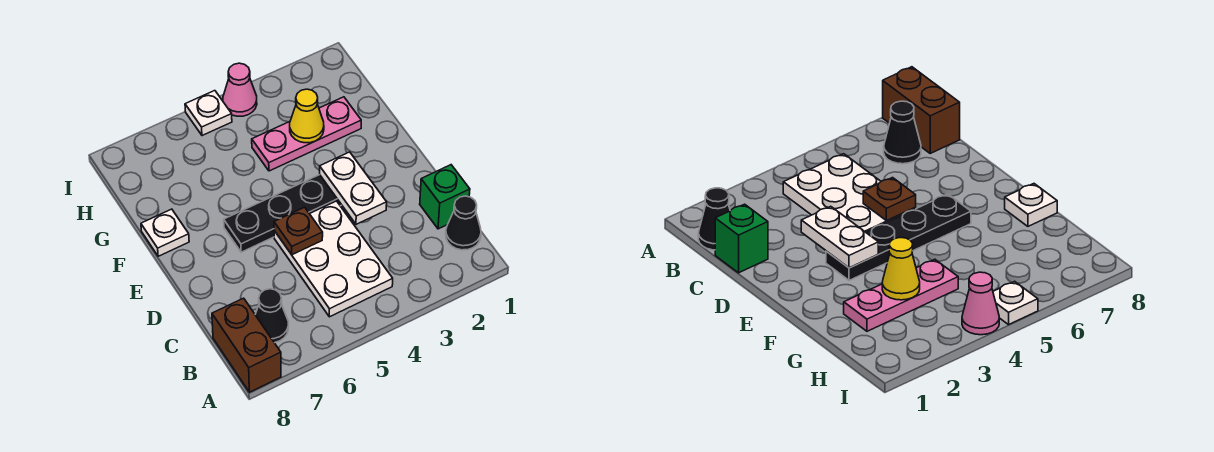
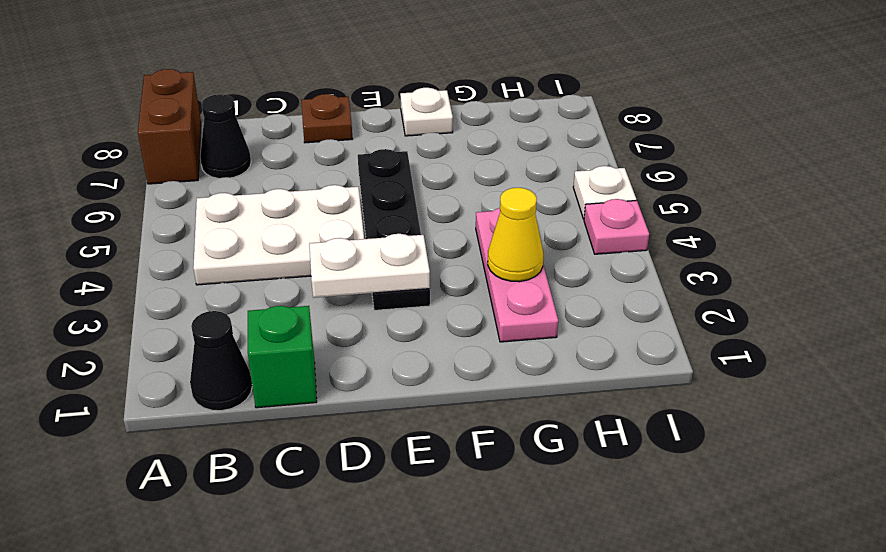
brown brick A8:B8 level 1 -> brown brick A7:A8 level 1
brown plate D5 level 2 -> brown plate D8 level 1
pink cone I4 level 1 -> pink plate I4 level 1

